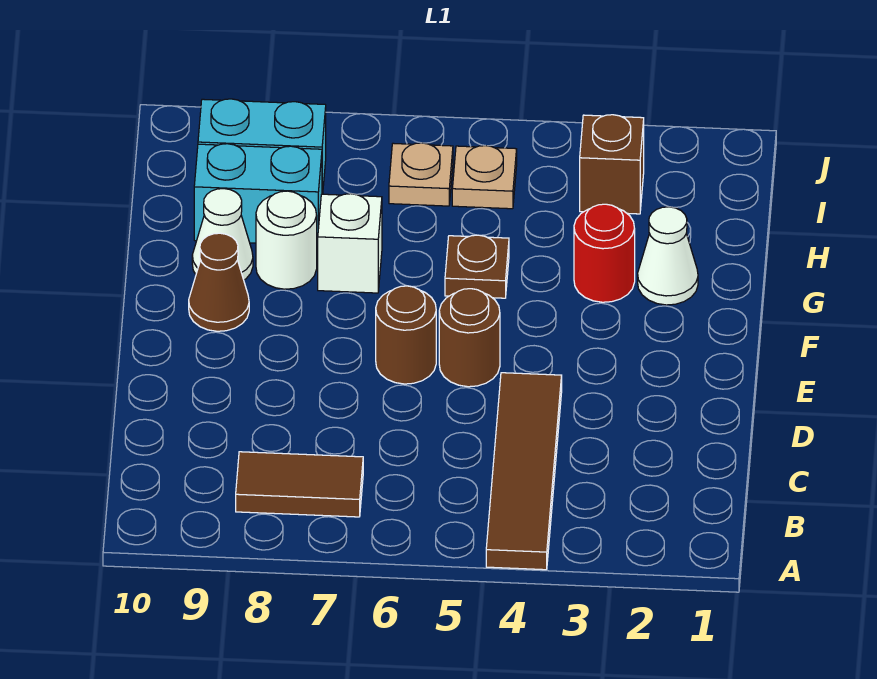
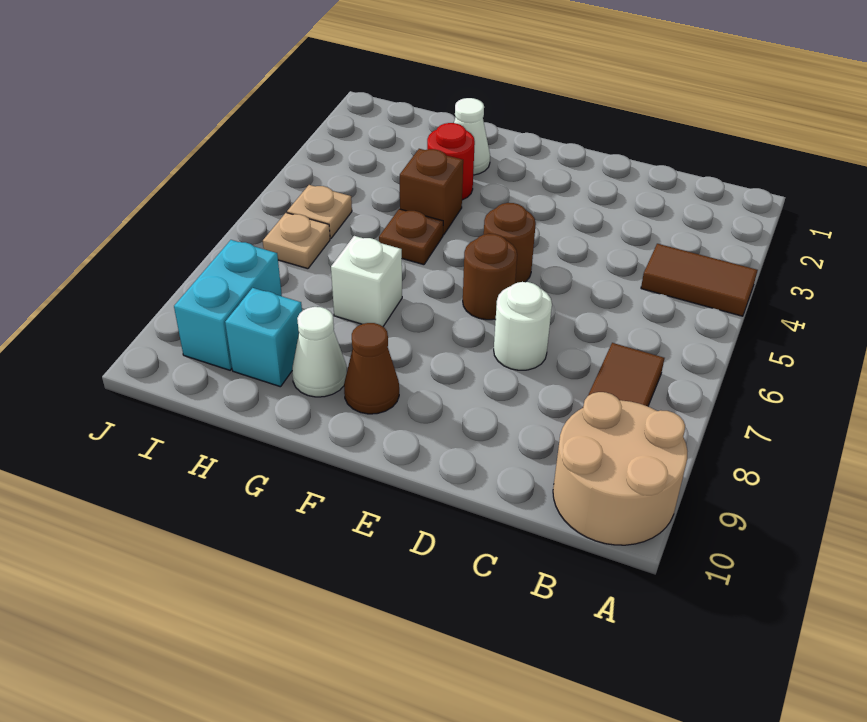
brown tile A4:D4 level 1 -> brown tile A4:B4 level 1
none -> tan round brick A9:B10 level 1
white round brick G8 level 1 -> white round brick D7 level 1
cyan brick H8:H9 level 1 -> cyan brick H9 level 1
brown brick I3 level 1 -> brown brick G4 level 1

